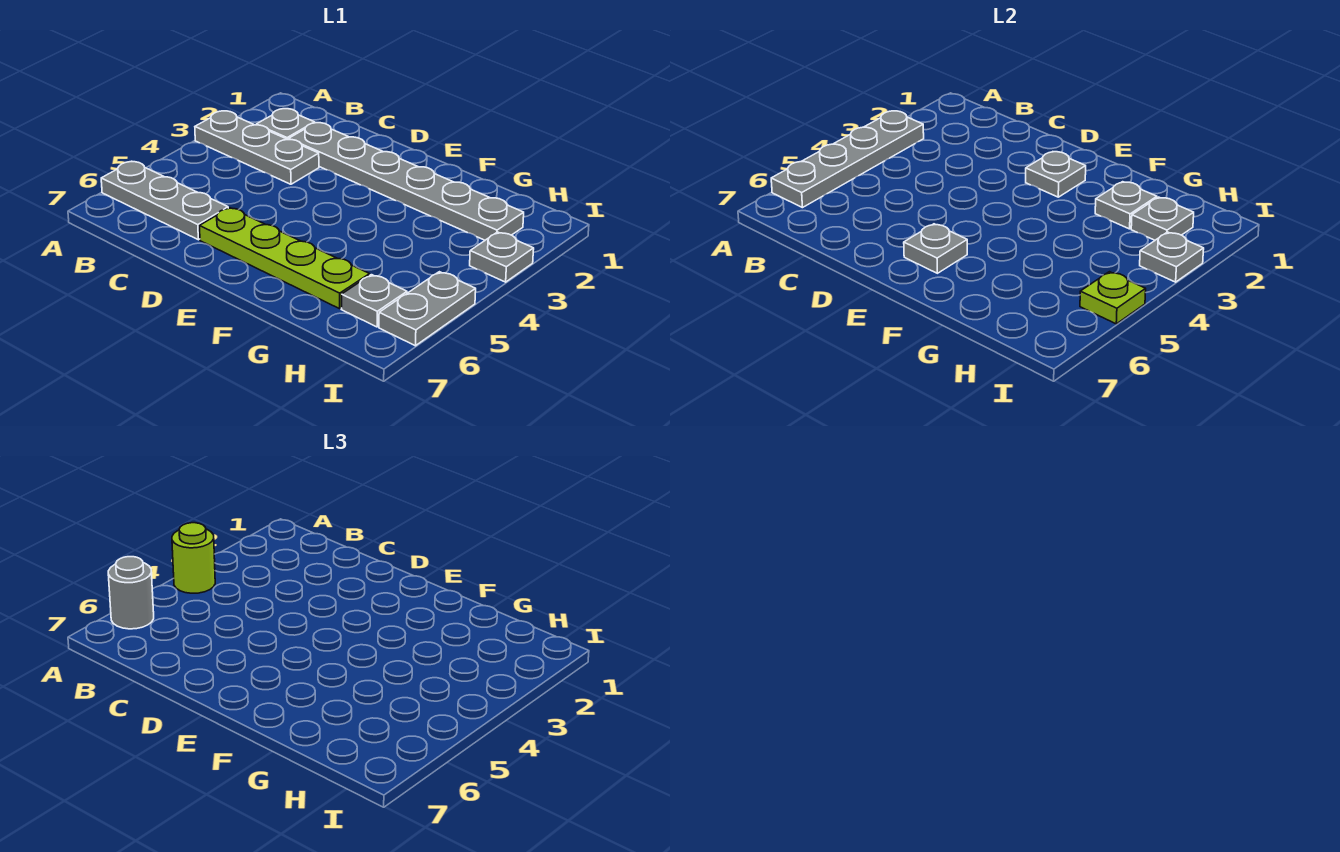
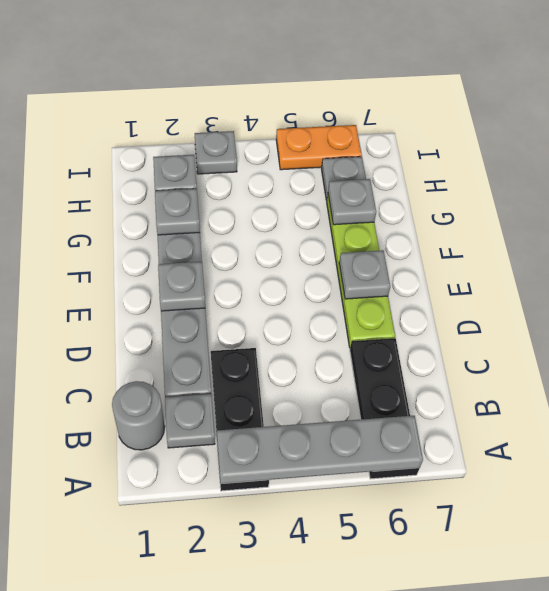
grey plate A3:C3 level 1 -> black plate A3:C3 level 1
lime round brick A4 level 3 -> none
grey plate A6:C6 level 1 -> black plate A6:C6 level 1
grey round brick A6 level 3 -> grey round brick B1 level 1
grey plate I3 level 2 -> grey plate G6 level 2
grey plate I5:I6 level 1 -> orange plate I5:I6 level 1
lime plate I5 level 2 -> none

